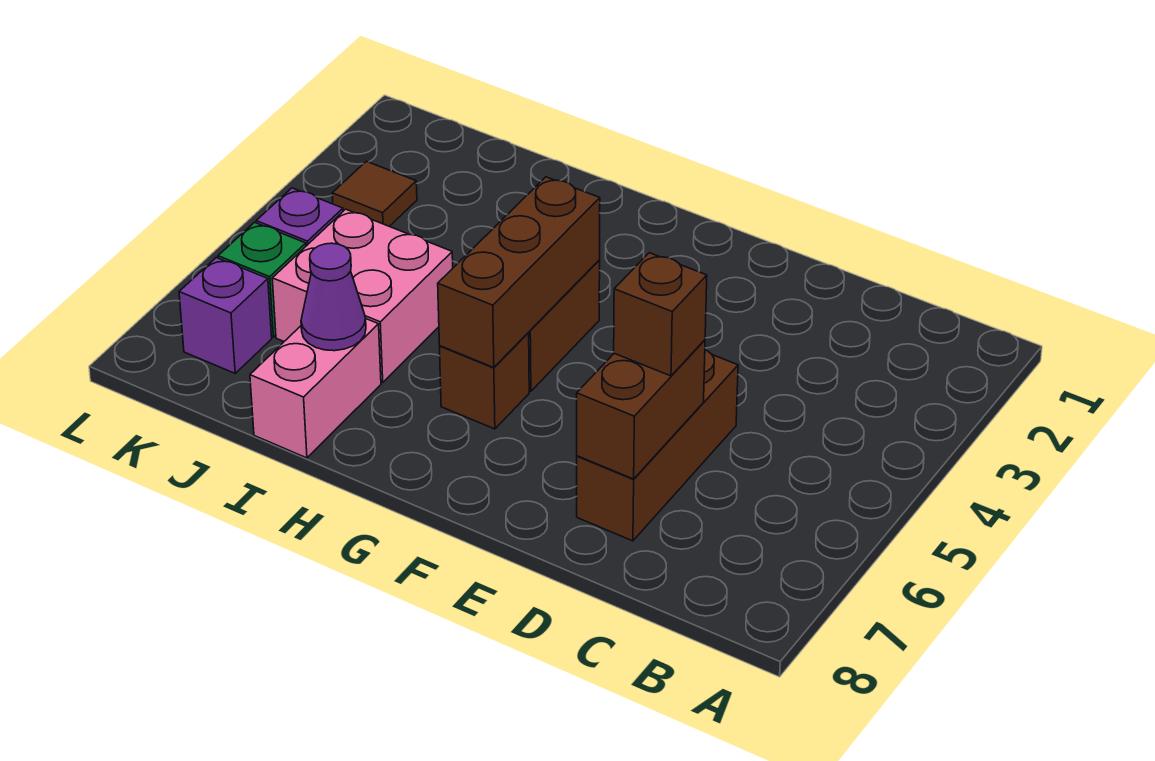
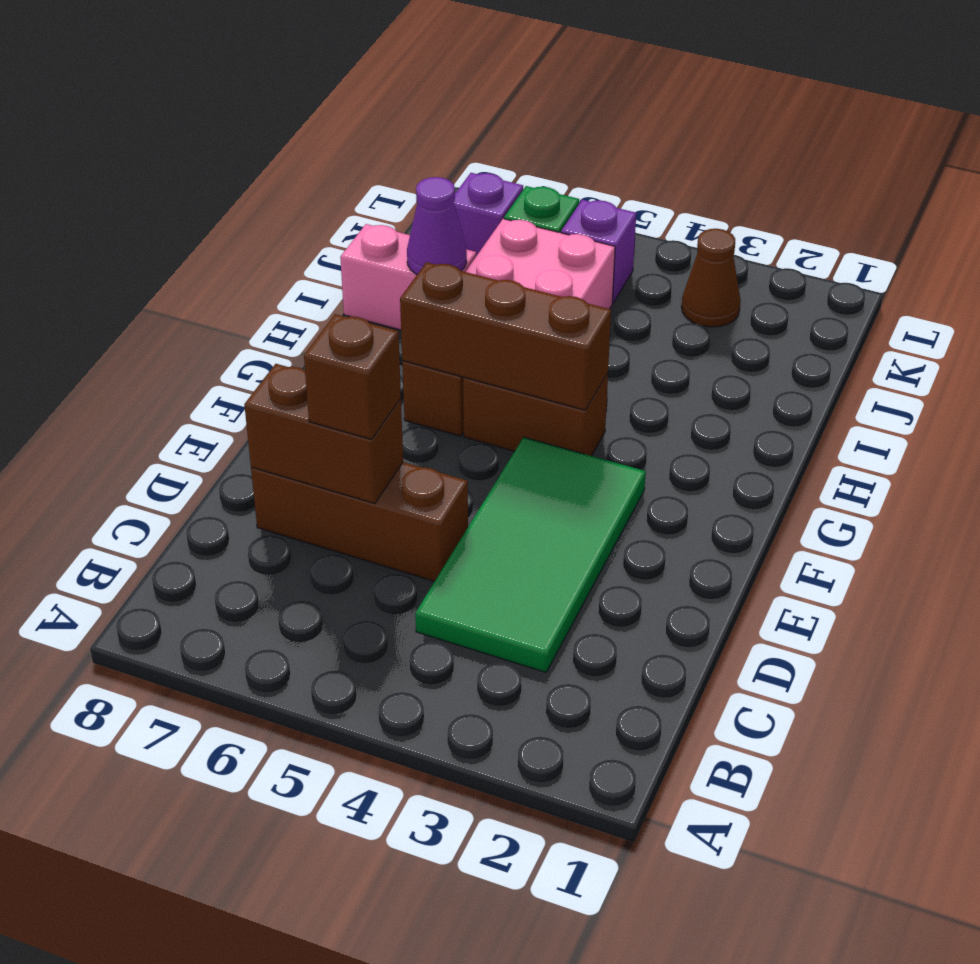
none -> green tile C3:F4 level 1
brown tile K3 level 1 -> brown cone K3 level 1

